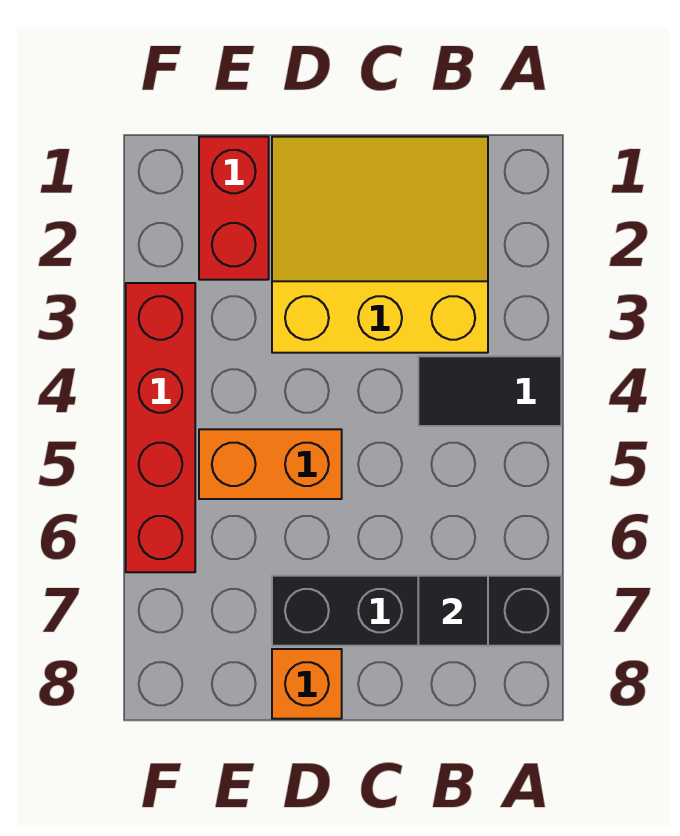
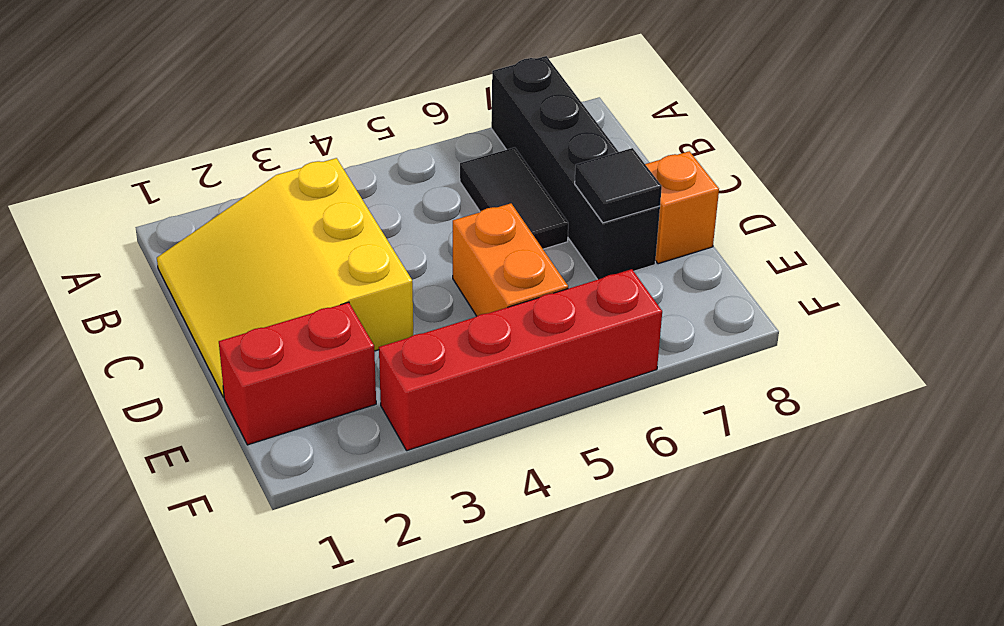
black tile A4:B4 level 1 -> black tile B6:C6 level 1
black tile B7 level 2 -> black tile D7 level 2

